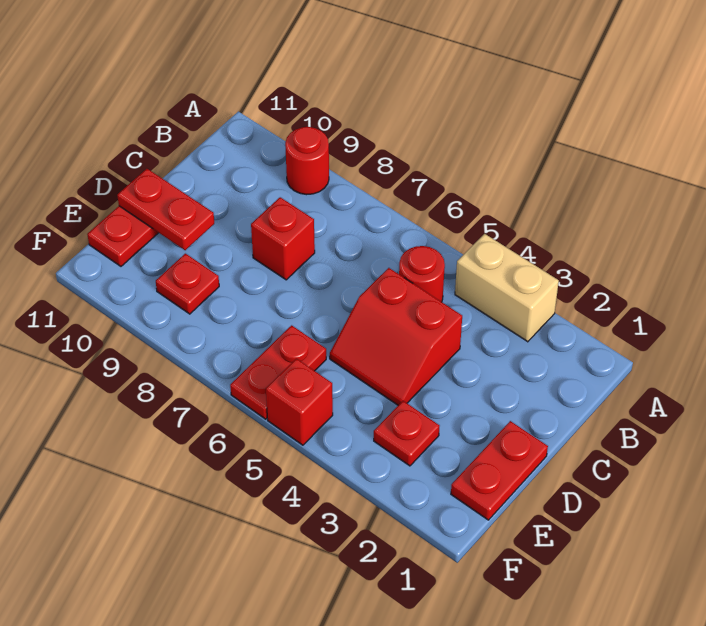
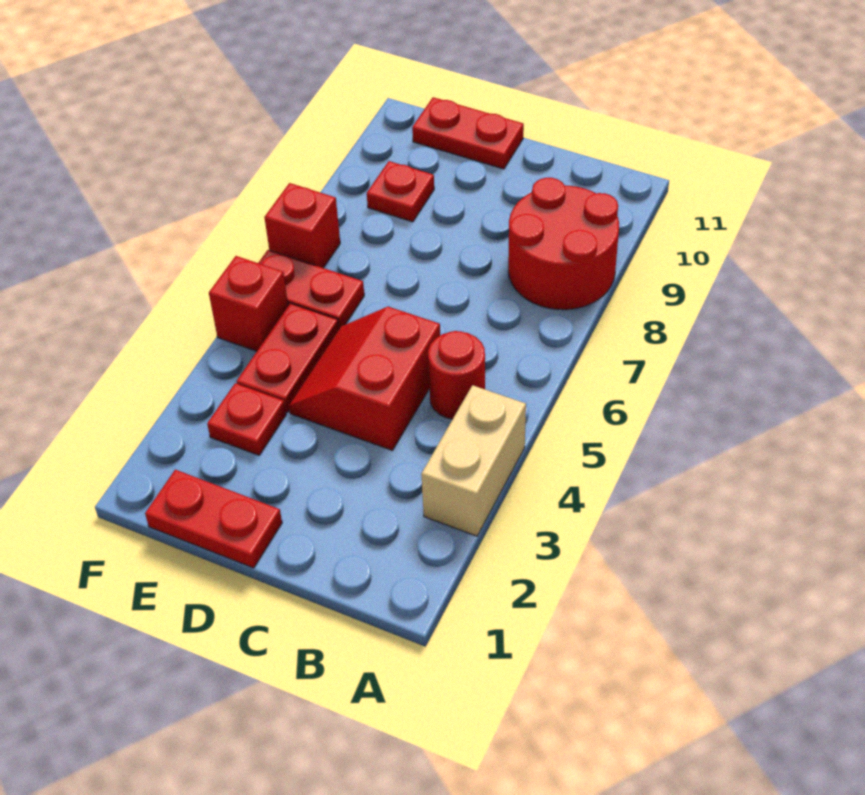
red round brick A9 level 1 -> red round brick A8:B9 level 1
red brick C8 level 1 -> red brick F7 level 1
red plate D10:D11 level 2 -> red plate E4:E5 level 1

